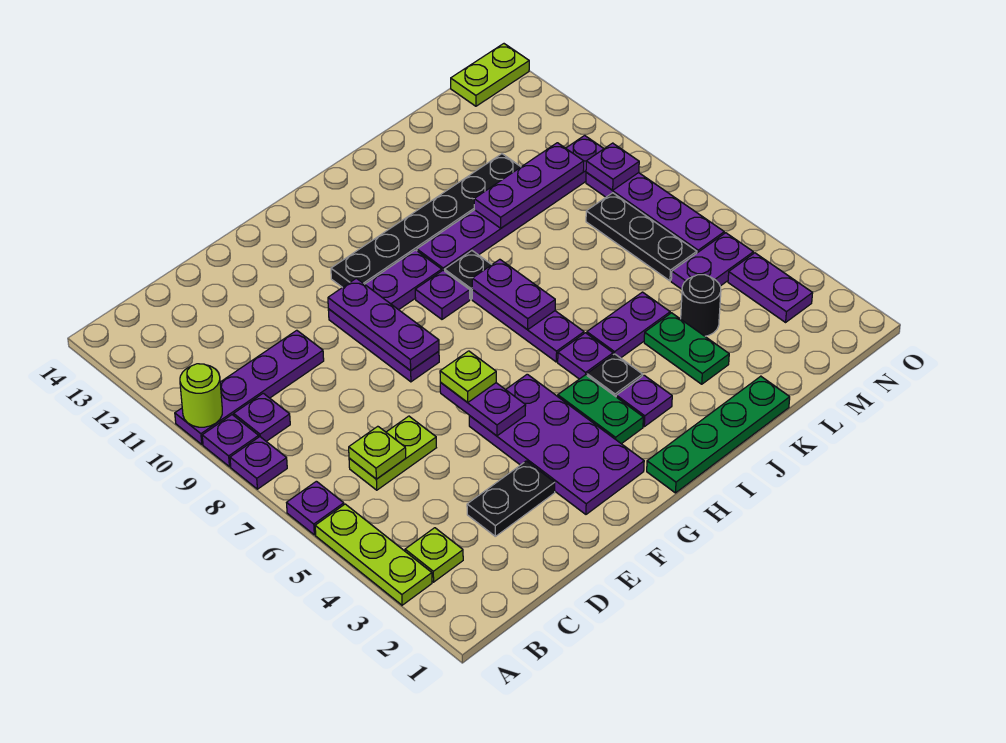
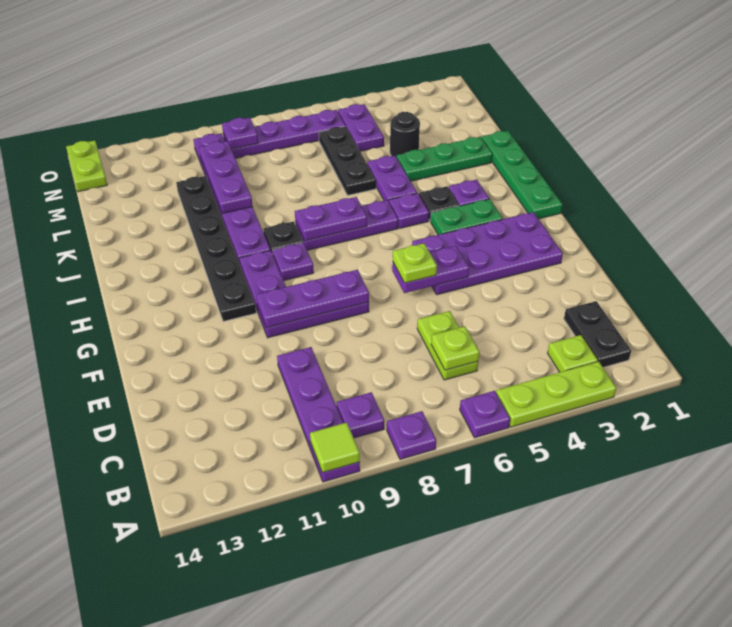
purple plate A9 level 1 -> none
lime round brick A10 level 2 -> lime tile A10 level 2
black plate D3:E3 level 1 -> black plate B2:C2 level 1
green plate K3:K4 level 1 -> green plate K2:K4 level 1
black plate M6:M8 level 1 -> black plate K6:M6 level 1
purple plate N3:N4 level 1 -> none

